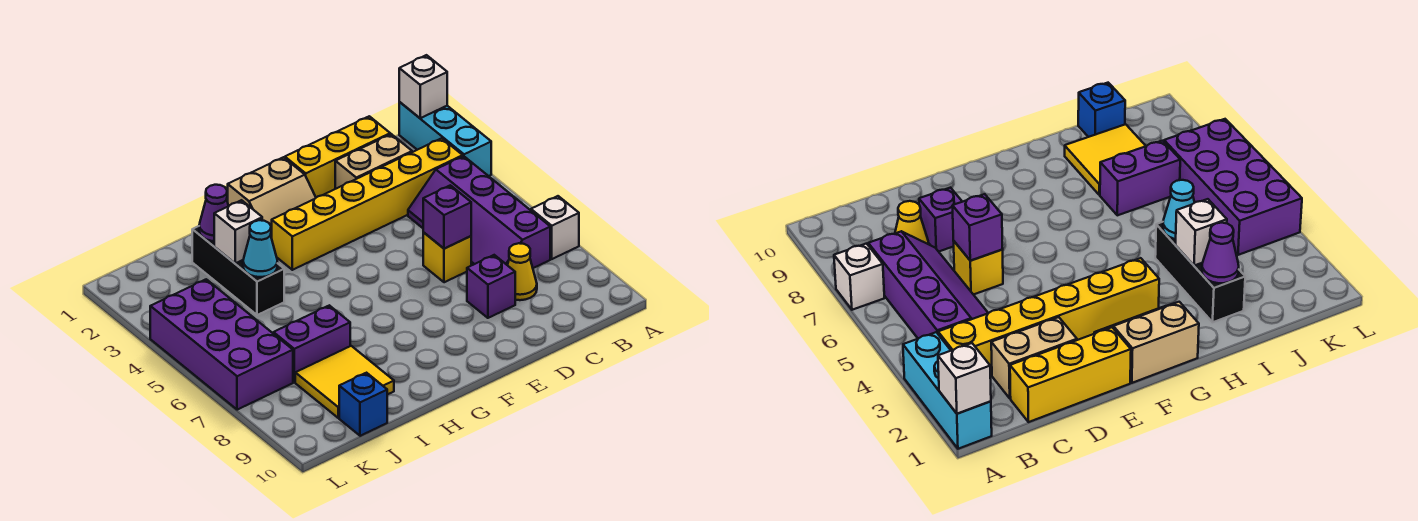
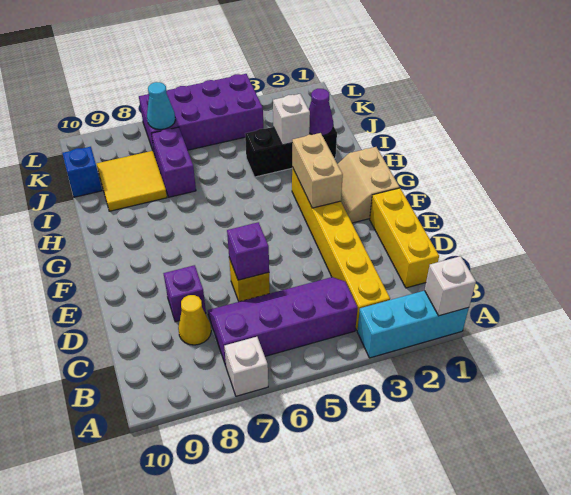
tan brick C2:D2 level 1 -> tan brick F3:G3 level 2
cyan cone I4 level 2 -> cyan cone K7 level 2

